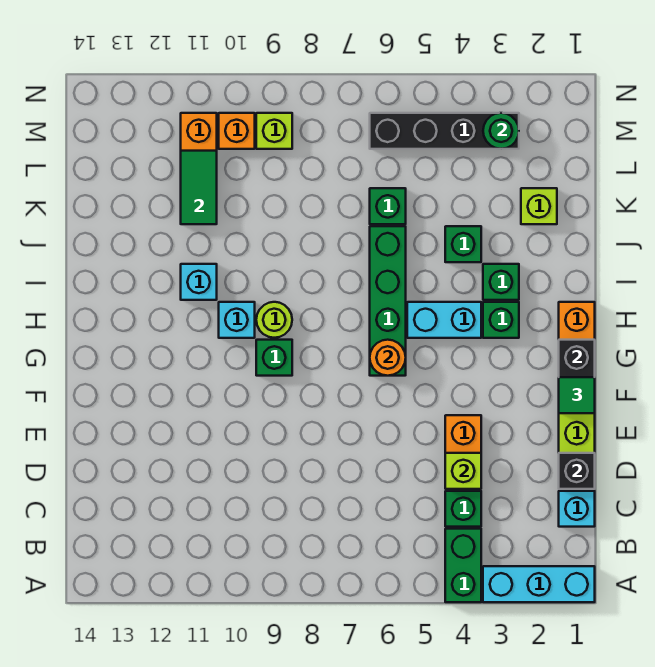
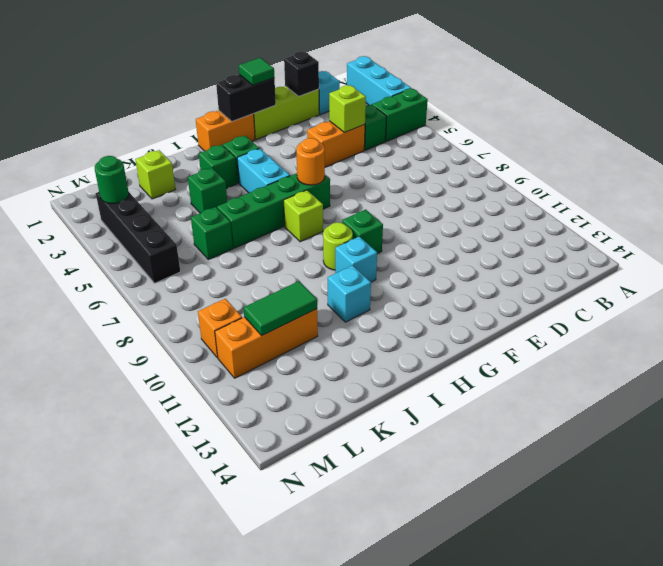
lime brick M9 level 1 -> lime brick H7 level 1

